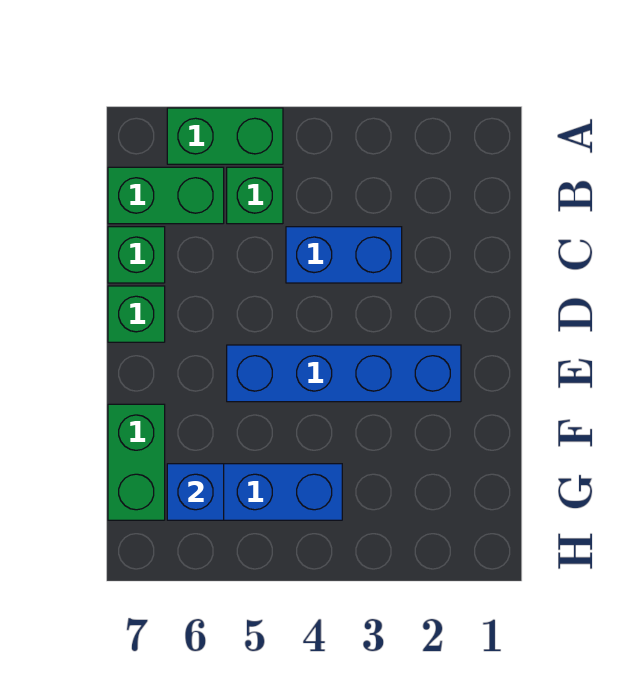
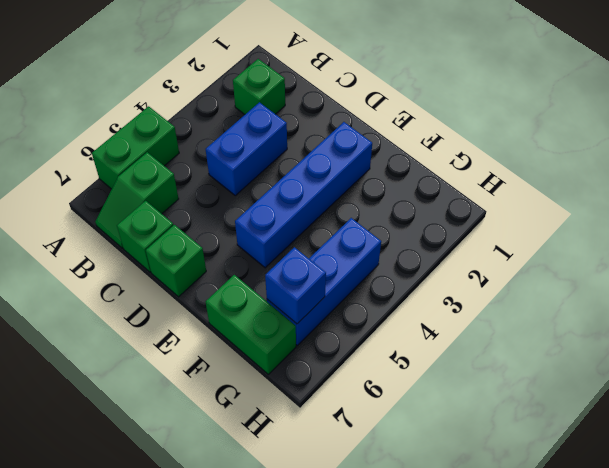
green brick B5 level 1 -> green brick B2 level 1
green brick B6:B7 level 1 -> green slope B6:B7 level 1 top 6

